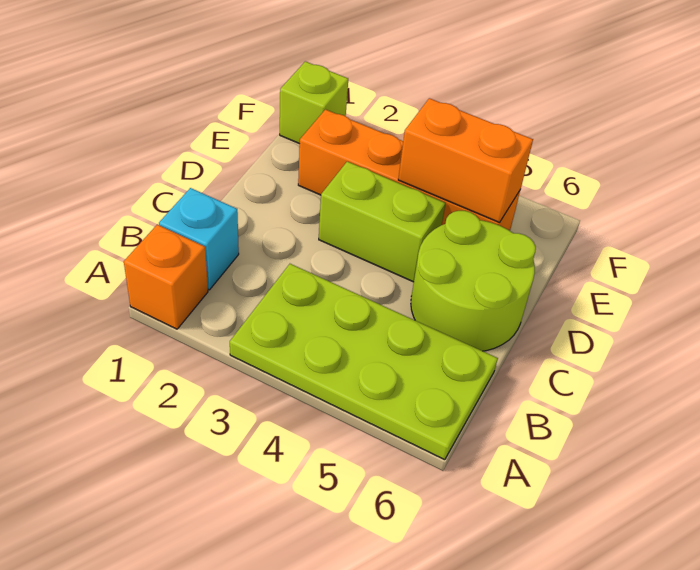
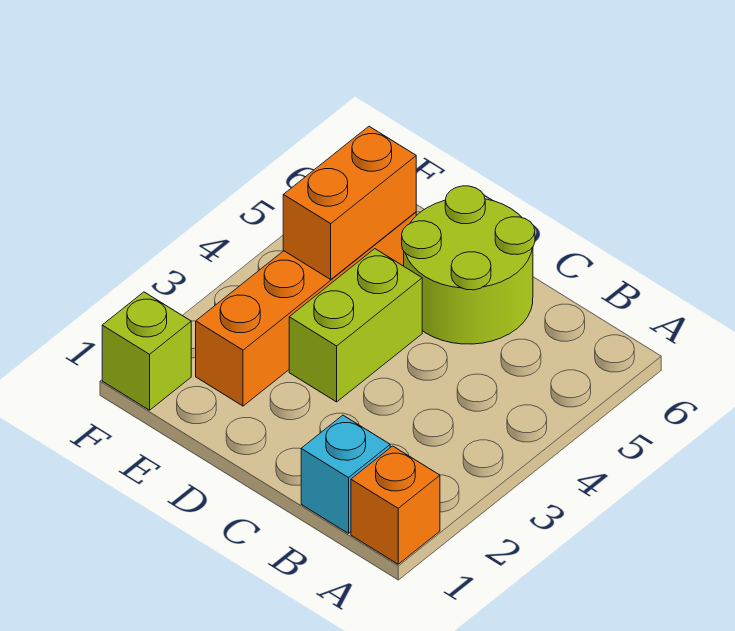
lime plate A3:B6 level 1 -> none

